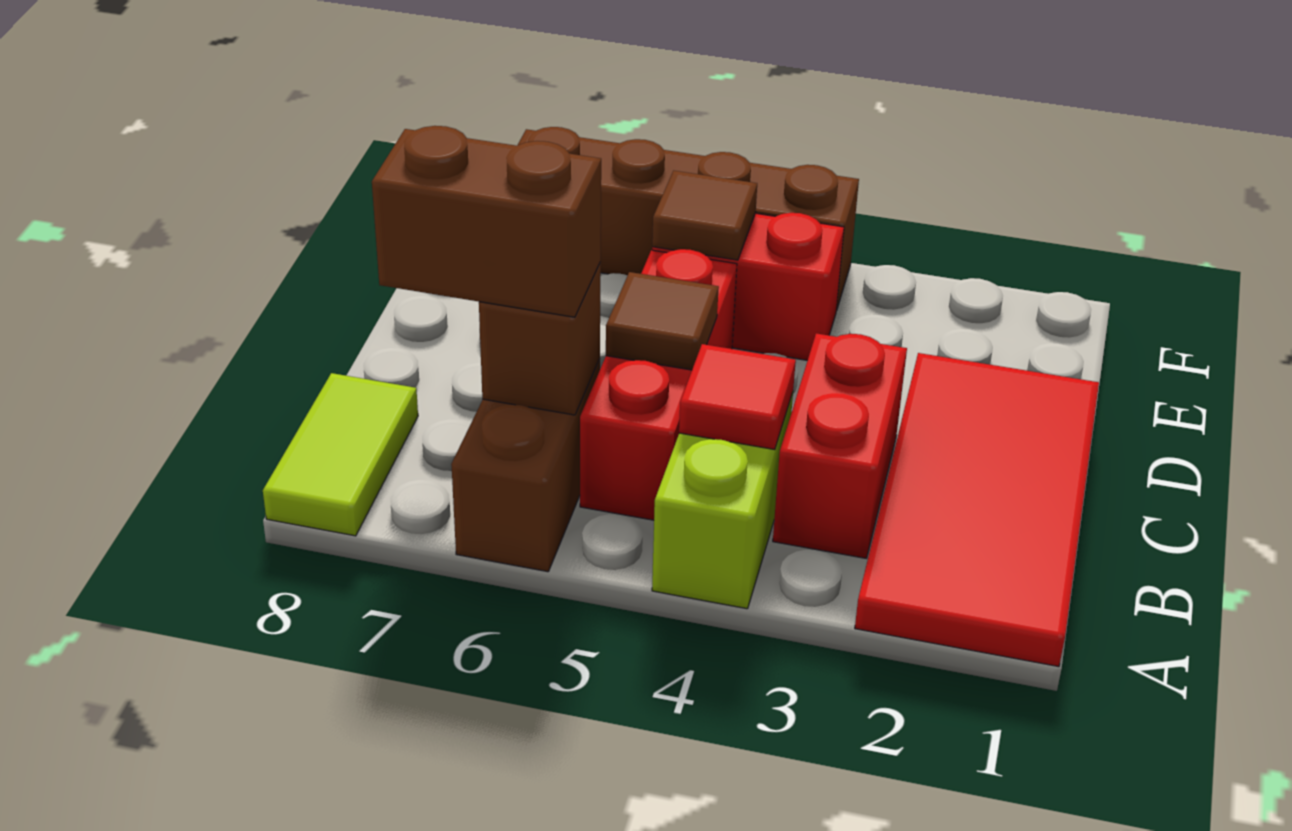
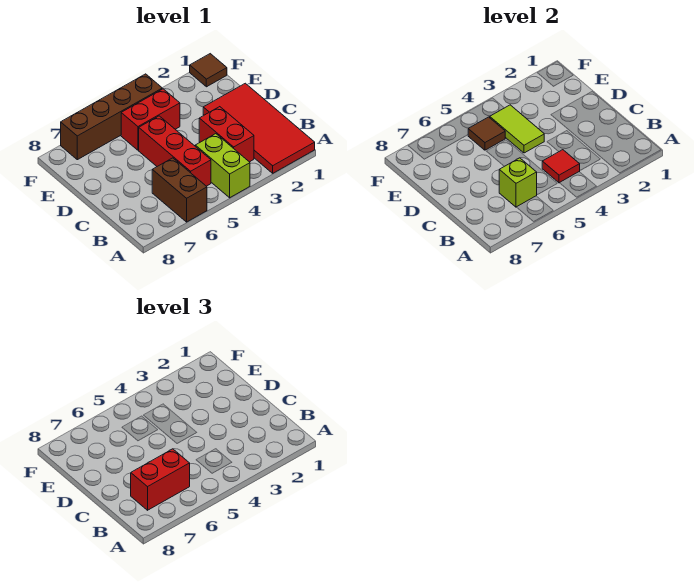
lime tile A8:B8 level 1 -> lime tile D4:E4 level 2
brown brick B6 level 2 -> lime brick B6 level 2
brown brick B6:B7 level 3 -> red brick B6:B7 level 3
brown tile C5 level 2 -> brown tile F1 level 1

